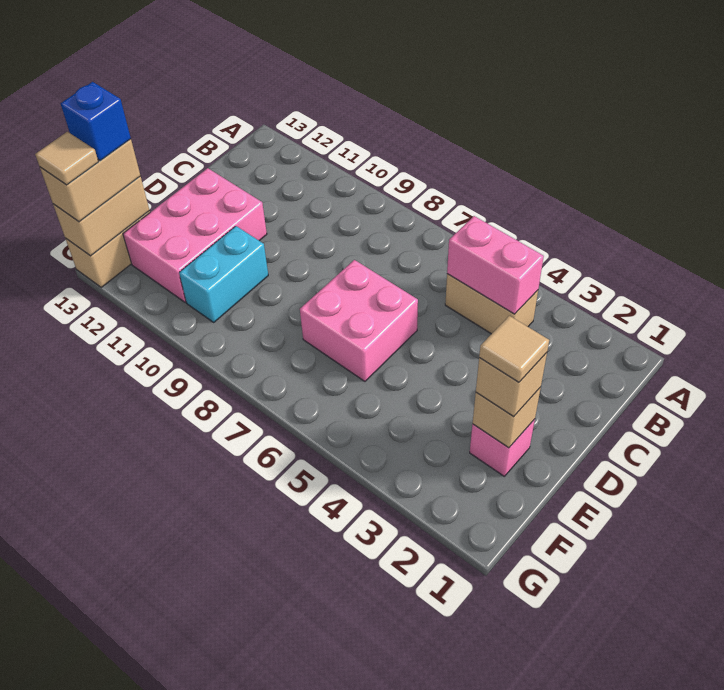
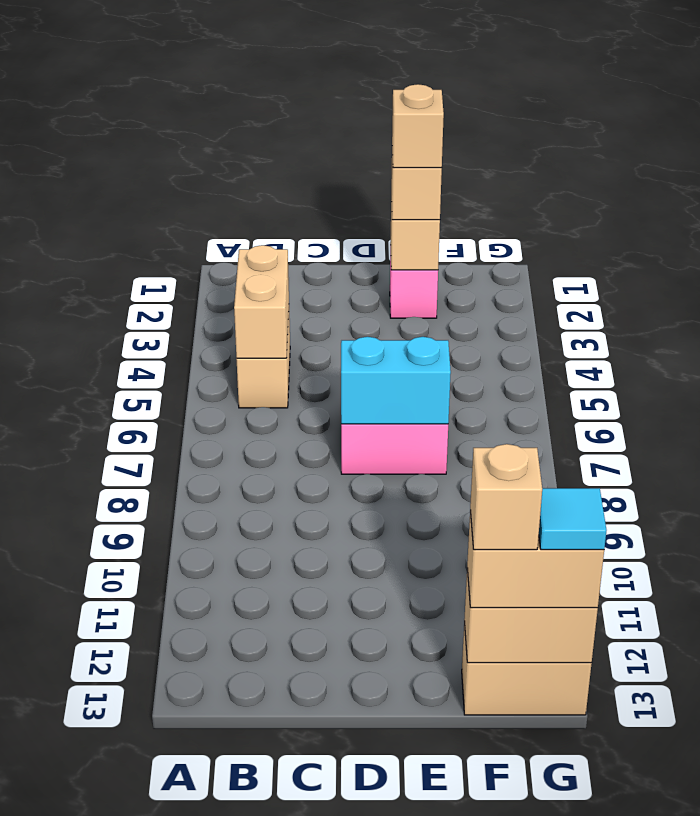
pink brick B4:B5 level 2 -> tan brick B4:B5 level 2
pink brick D11:F12 level 1 -> none
tan tile E2 level 4 -> tan brick E2 level 4
cyan brick E10:F10 level 1 -> cyan brick D7:E7 level 2
blue brick F13 level 4 -> tan brick F13 level 4
tan tile G13 level 4 -> cyan tile G13 level 4

